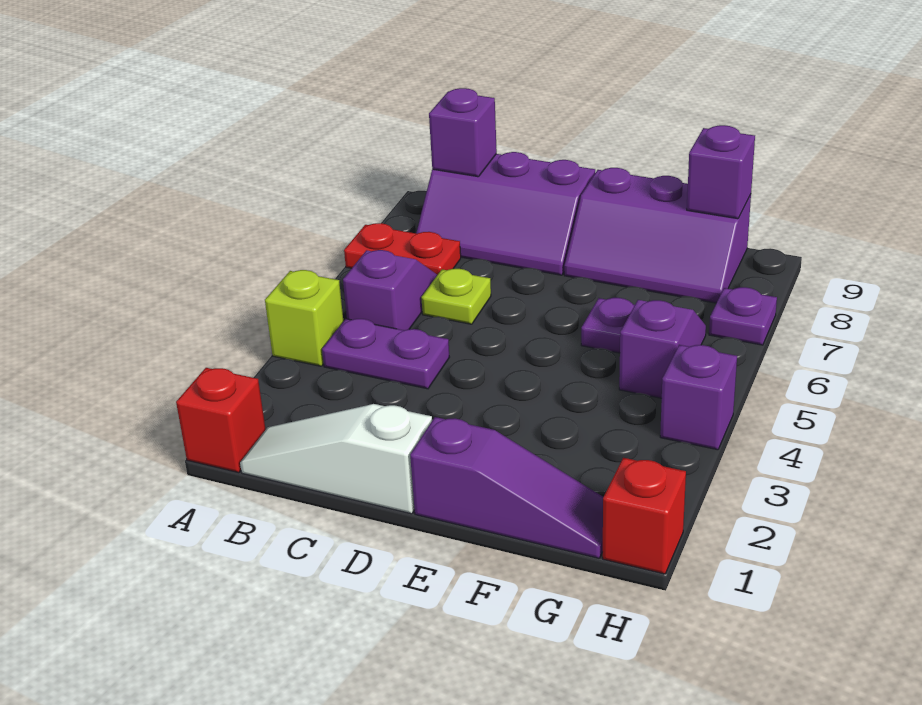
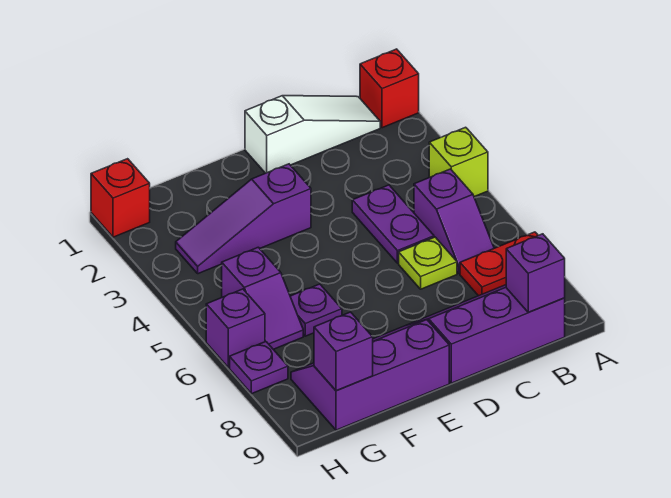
purple plate B4:C4 level 1 -> purple plate C4:C5 level 1
purple slope E1:G1 level 1 top E -> purple slope E3:G3 level 1 top E
purple brick H4 level 1 -> purple brick H6 level 1

